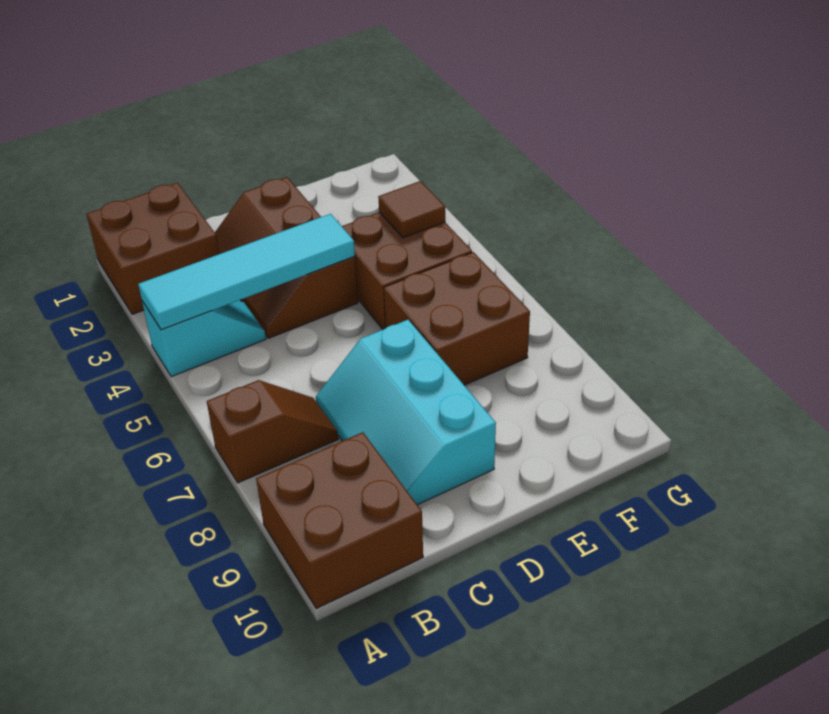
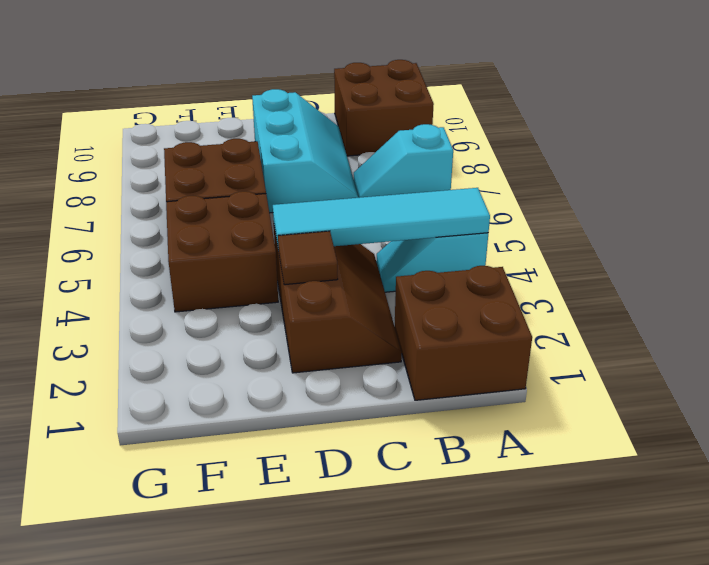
brown slope A7:B7 level 1 top A -> cyan slope A7:B7 level 1 top A
brown tile F4 level 2 -> brown tile D3 level 2

